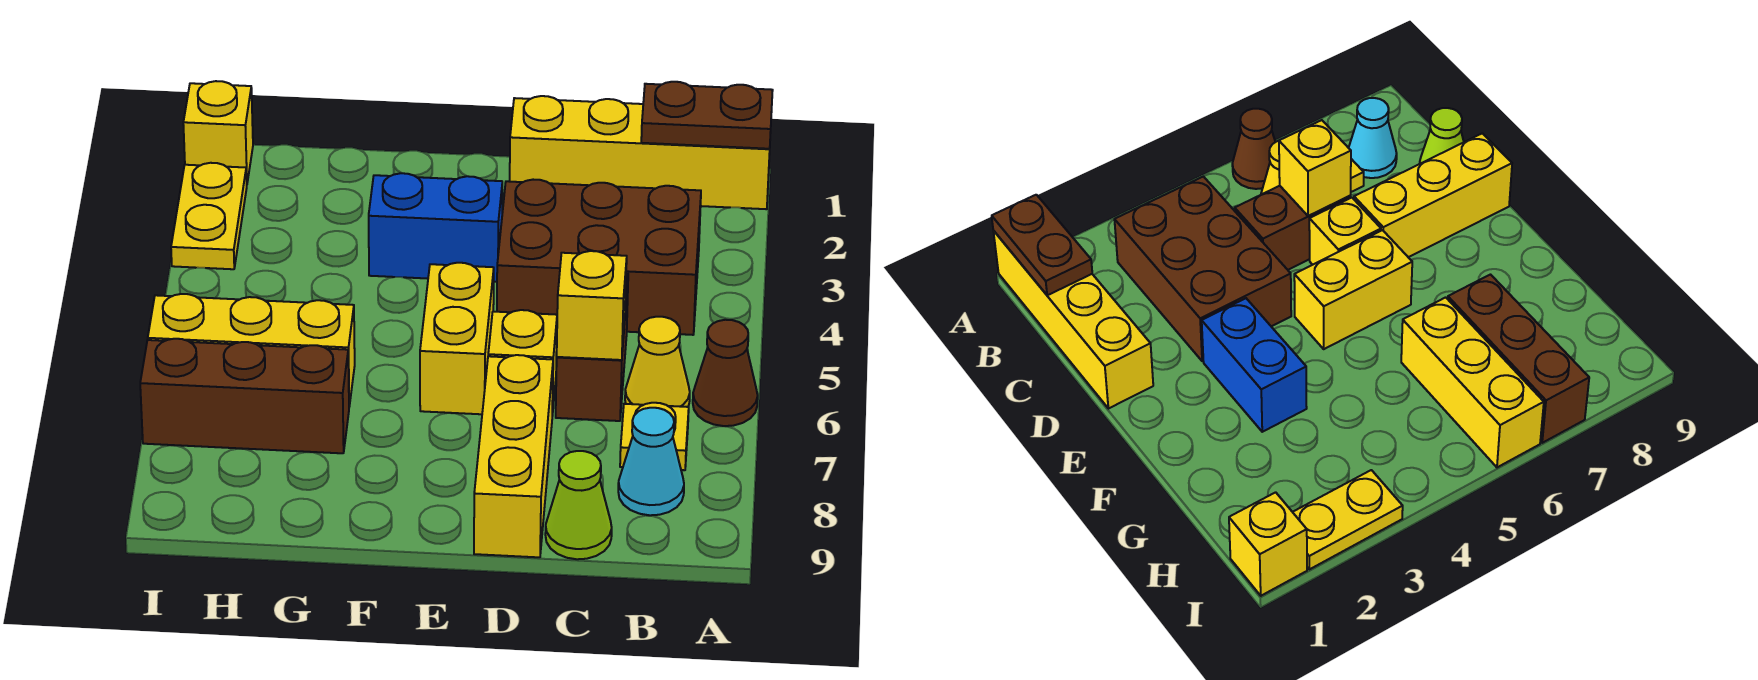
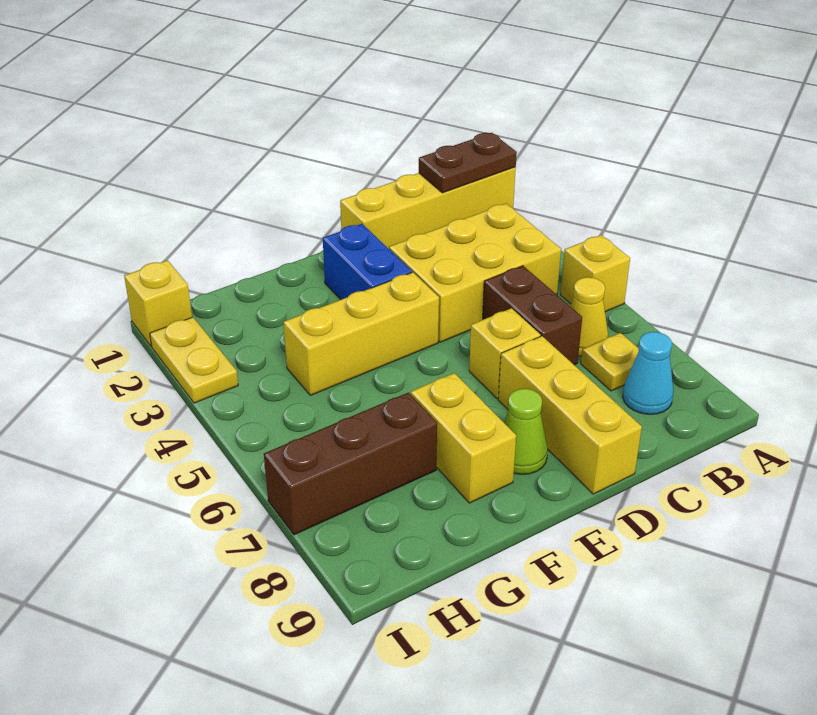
brown cone A6 level 1 -> none
brown brick B3:D4 level 1 -> yellow brick B3:D4 level 1
yellow brick C6 level 2 -> yellow brick A5 level 1
lime cone C9 level 1 -> lime cone E8 level 1
blue brick E3:F3 level 1 -> blue brick E2:E3 level 1
yellow brick E5:E6 level 1 -> yellow brick F7:F8 level 1
yellow brick G6:I6 level 1 -> yellow brick E4:G4 level 1

